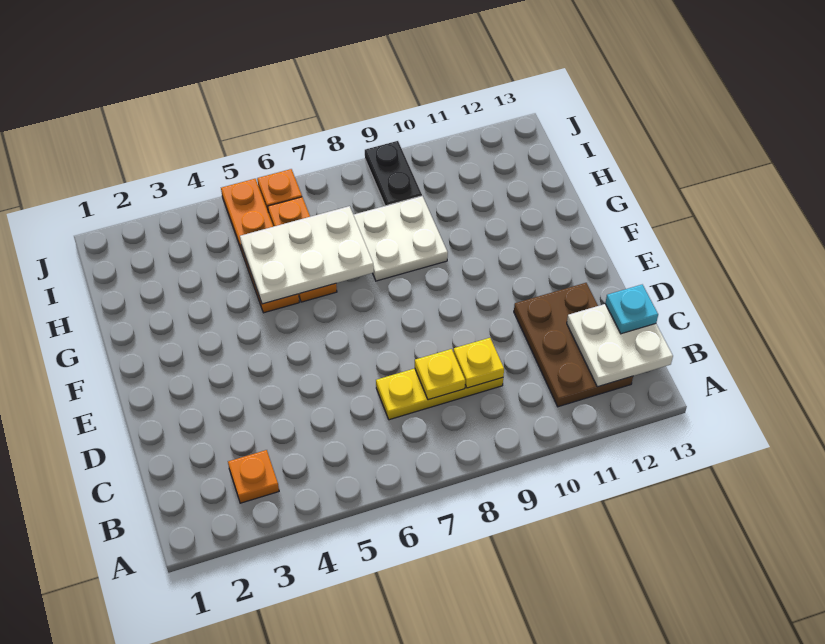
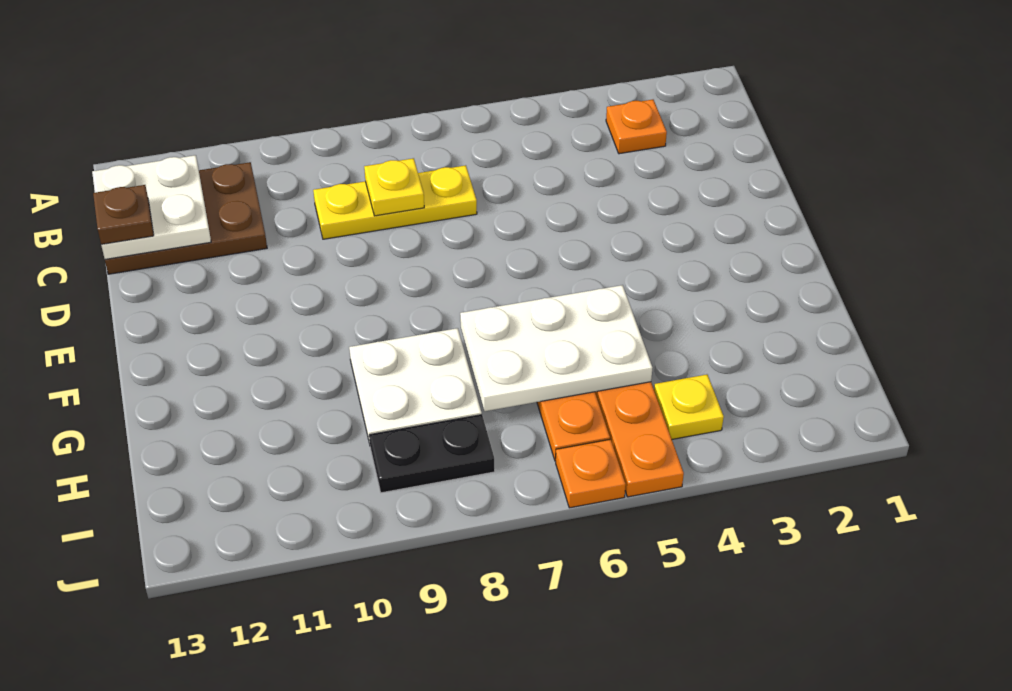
brown plate B11:D12 level 1 -> brown plate B11:C13 level 1
yellow plate C9 level 2 -> yellow plate I4 level 1
cyan plate C13 level 3 -> brown plate C13 level 3
black plate I9:J9 level 1 -> black plate I8:I9 level 1

